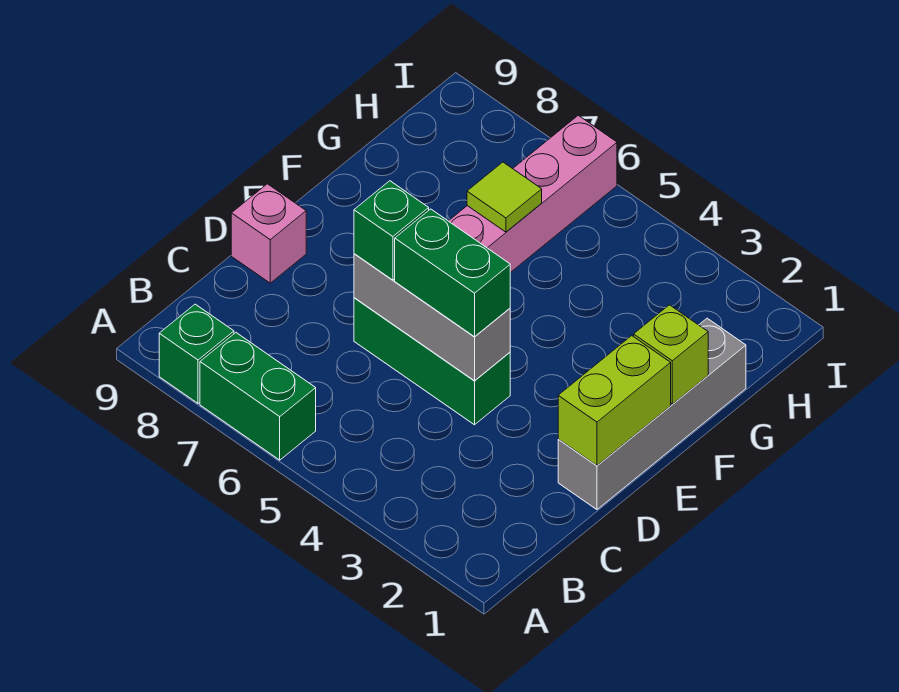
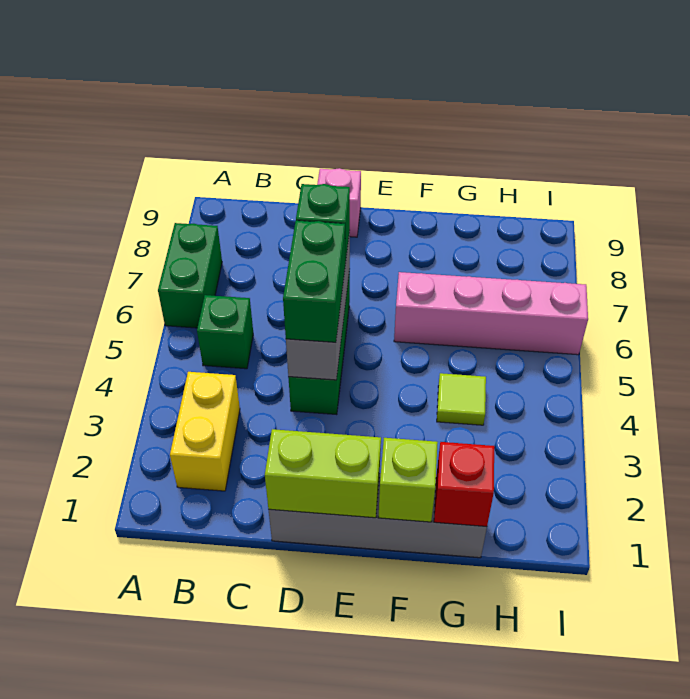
green brick A8 level 1 -> green brick B5 level 1
none -> yellow brick B2:B3 level 1
none -> red brick G1 level 2
lime tile G6 level 2 -> lime tile G4 level 1

